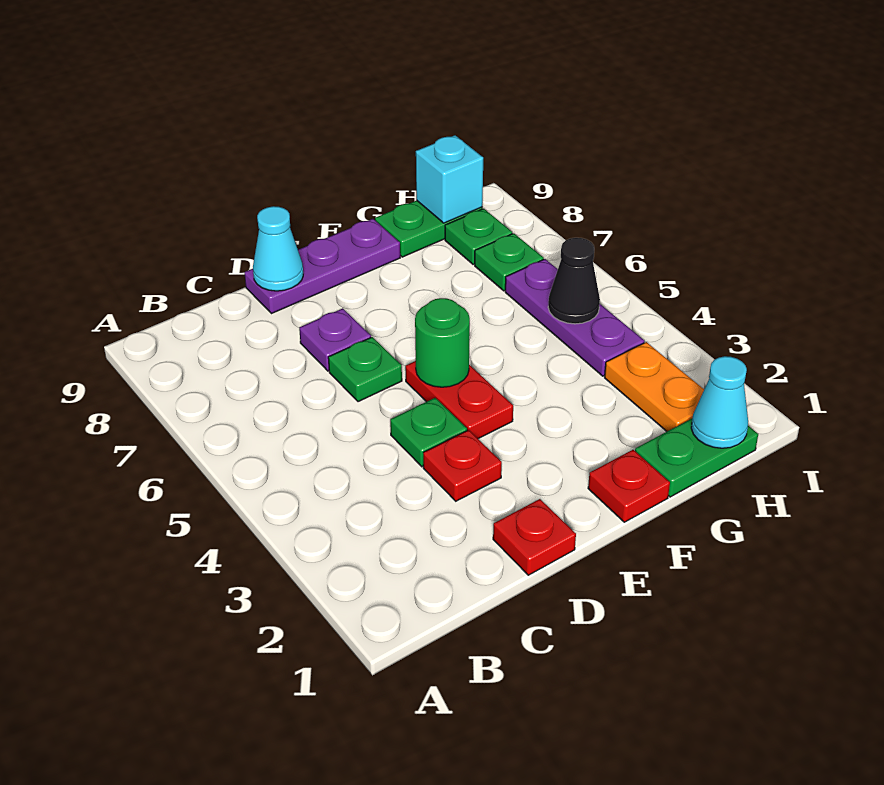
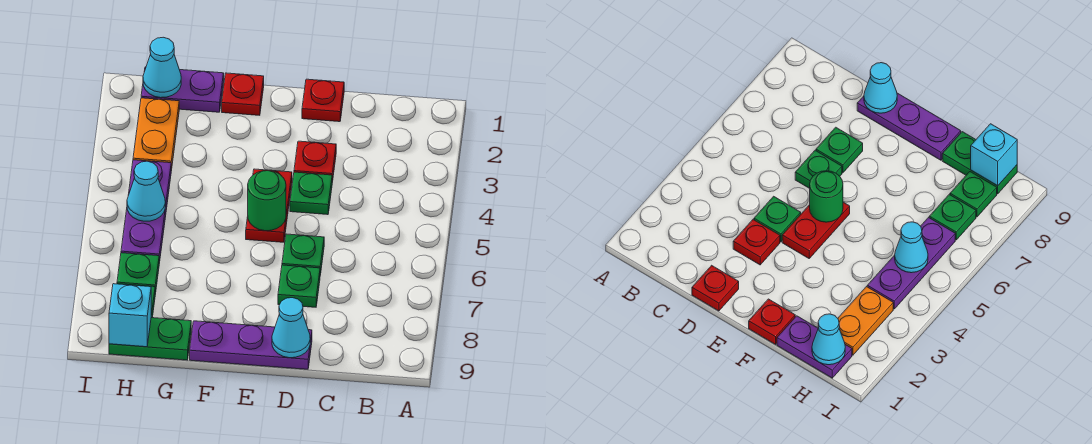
purple plate D7 level 1 -> green plate D7 level 1
green plate G1:H1 level 1 -> purple plate G1:H1 level 1
black cone H5 level 2 -> cyan cone H5 level 2

